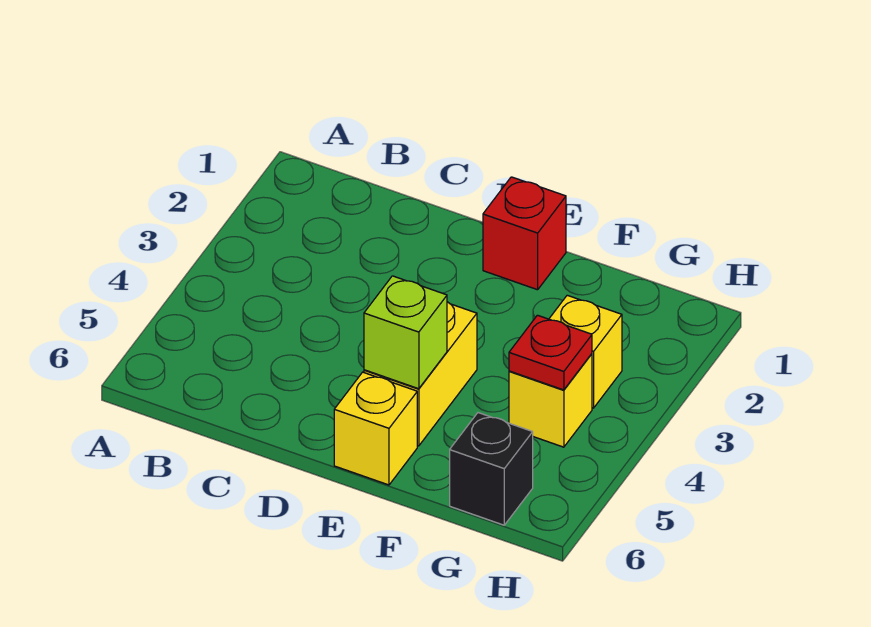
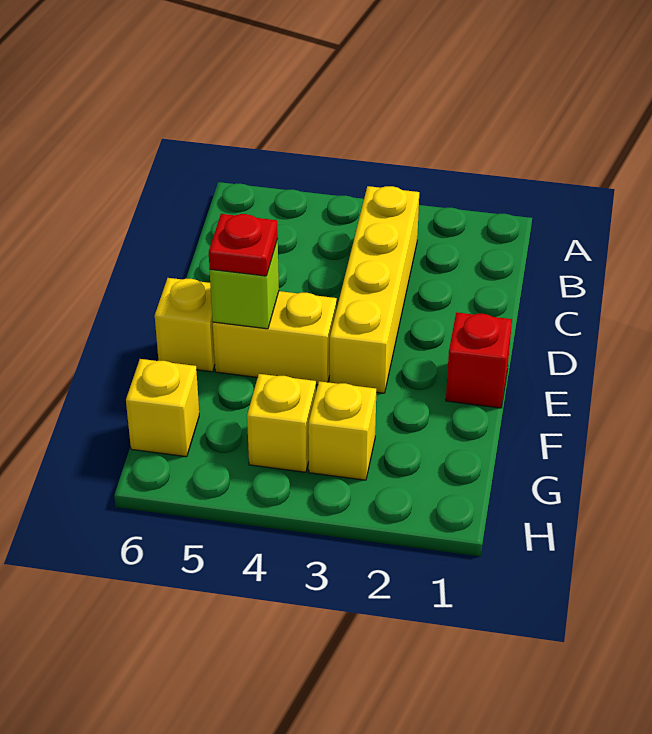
none -> yellow brick B3:E3 level 1
red plate G4 level 2 -> red plate E5 level 3
black brick G6 level 1 -> yellow brick G6 level 1

